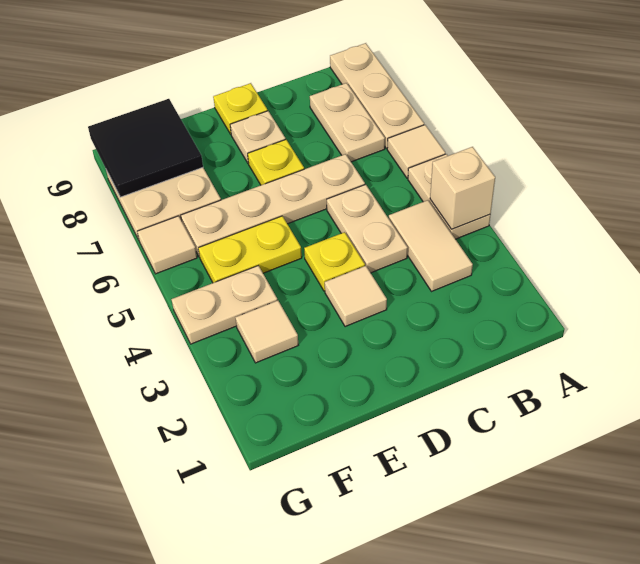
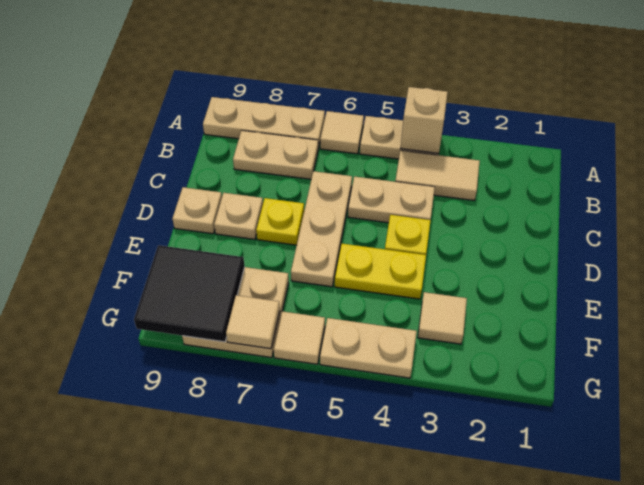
tan plate C6:F6 level 1 -> tan plate C6:E6 level 1
tan tile D3 level 1 -> tan tile G7 level 2
yellow plate D9 level 1 -> tan plate D9 level 1
yellow plate E5:F5 level 1 -> yellow plate E4:E5 level 1
tan plate F4:G4 level 1 -> tan plate G4:G5 level 1

